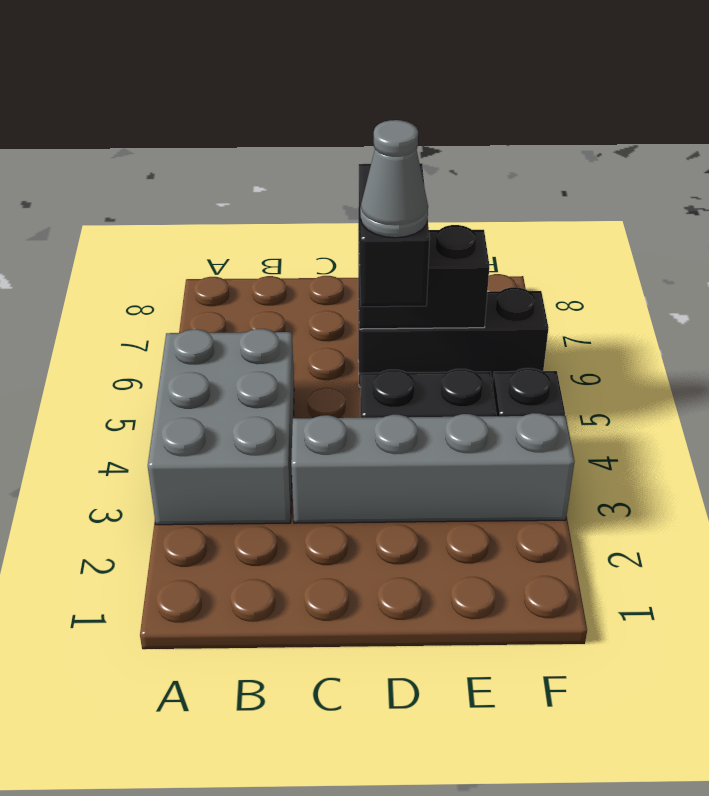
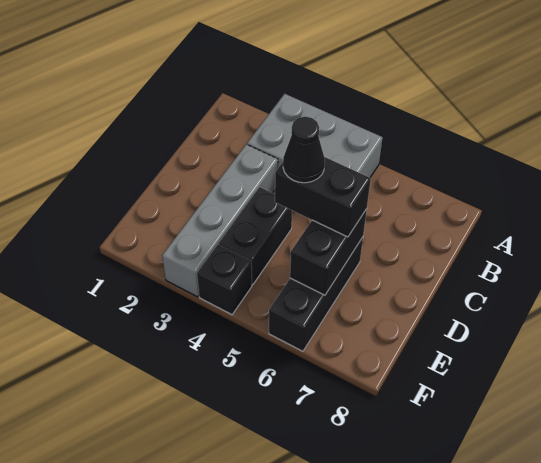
grey cone D5 level 4 -> black cone D5 level 4

